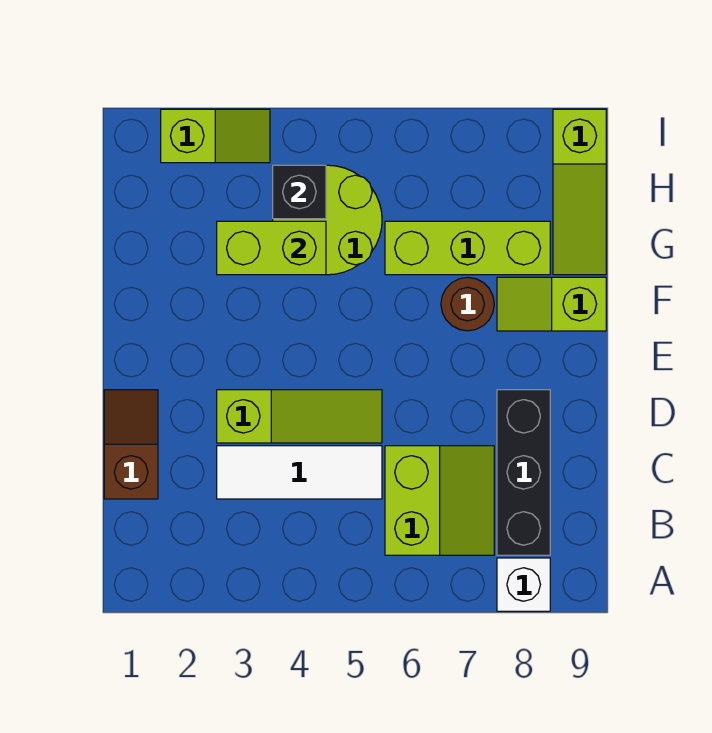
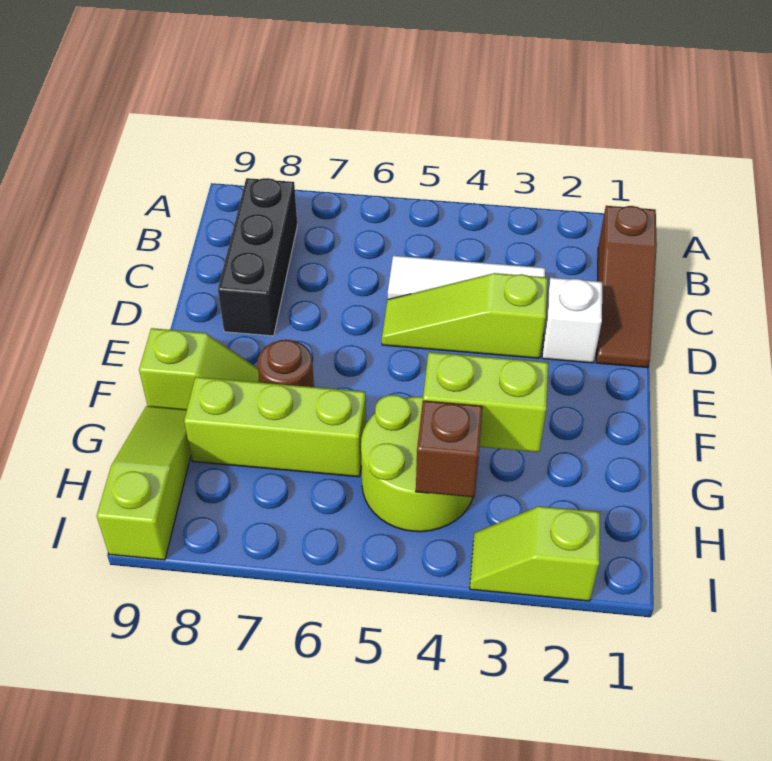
white brick A8 level 1 -> white brick D2 level 1
lime slope B6:C7 level 1 top 6 -> none
brown slope C1:D1 level 1 top C -> brown slope B1:D1 level 1 top B
black brick H4 level 2 -> brown brick H4 level 2

